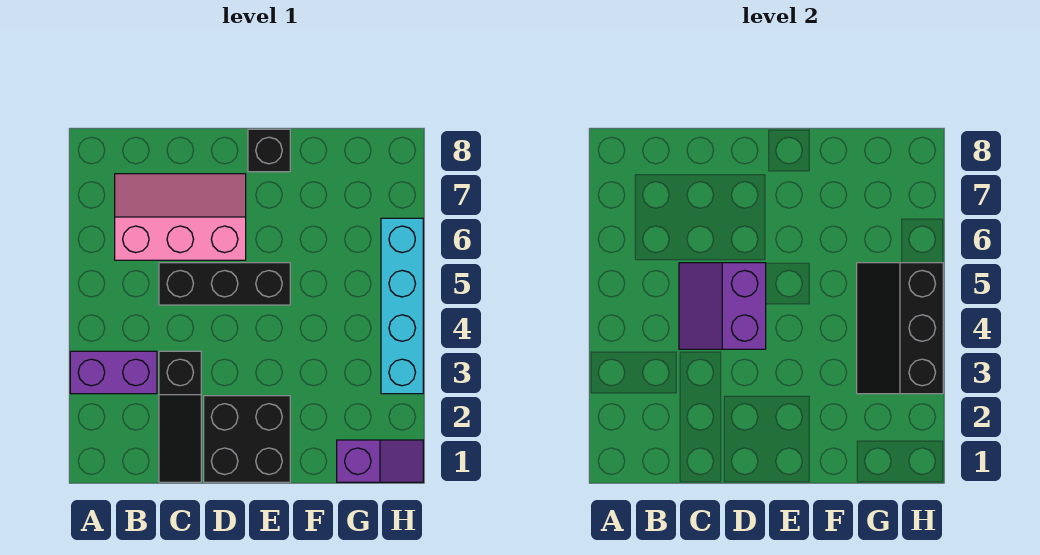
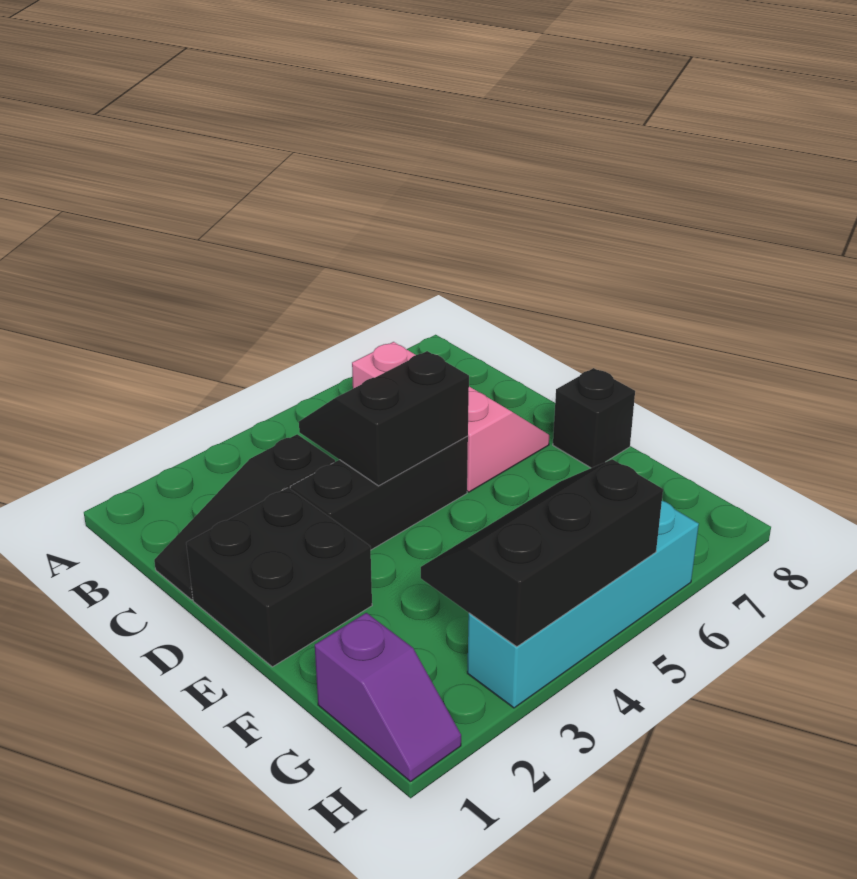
purple brick A3:B3 level 1 -> none
purple slope C4:D5 level 2 top D -> black slope C4:D5 level 2 top D
black brick C5:E5 level 1 -> black brick D3:D5 level 1

